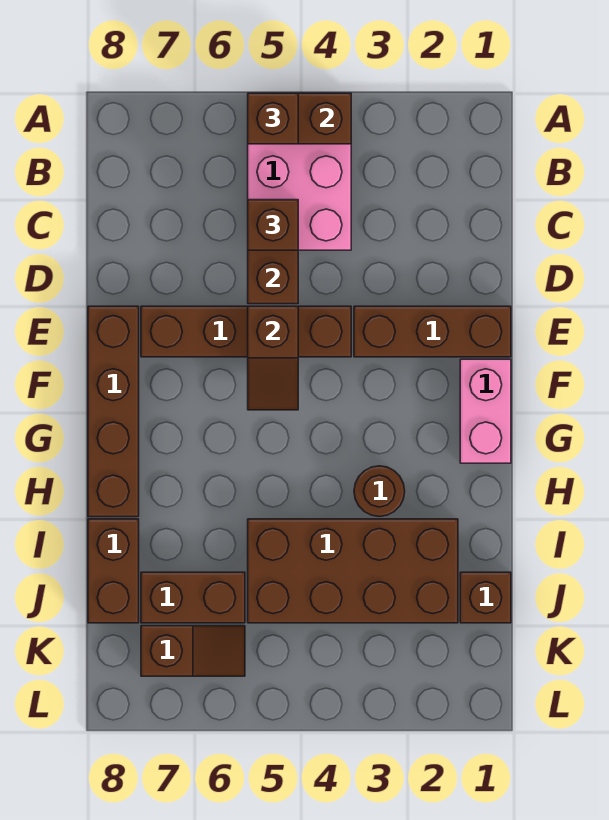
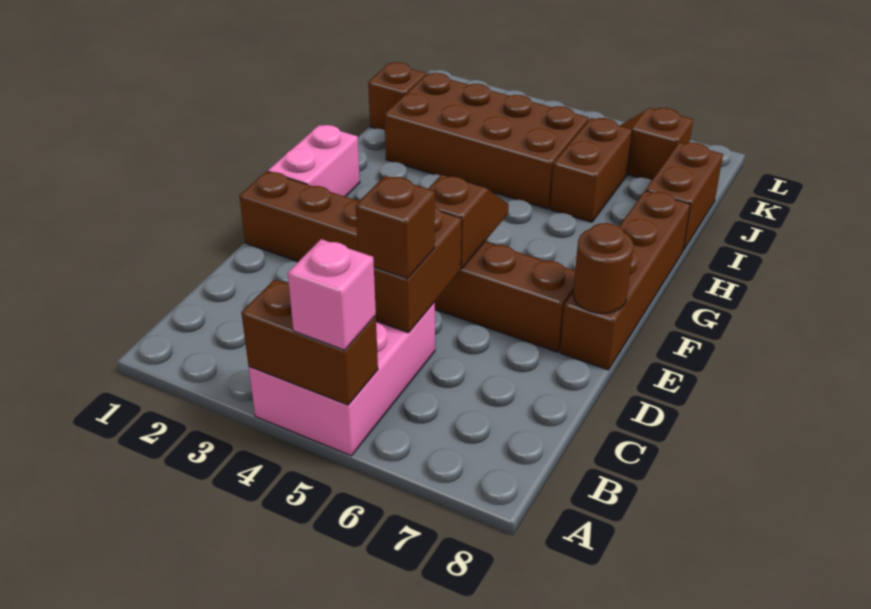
brown brick A5 level 3 -> pink brick A5 level 3
brown round brick H3 level 1 -> brown round brick E8 level 2
brown brick J6:J7 level 1 -> brown brick I6:J6 level 1

